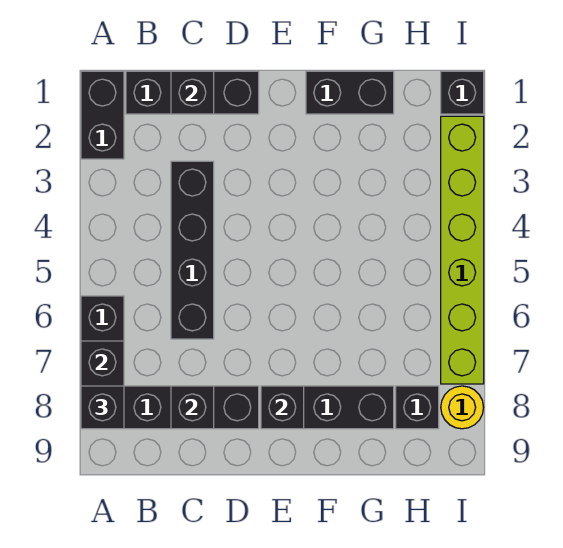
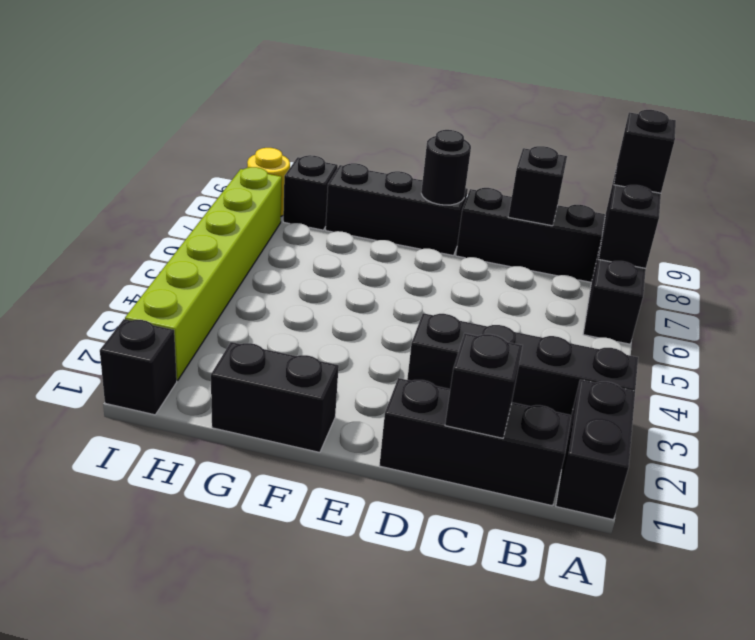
black brick C3:C6 level 1 -> black brick A3:D3 level 1
black brick E8 level 2 -> black round brick E8 level 2

